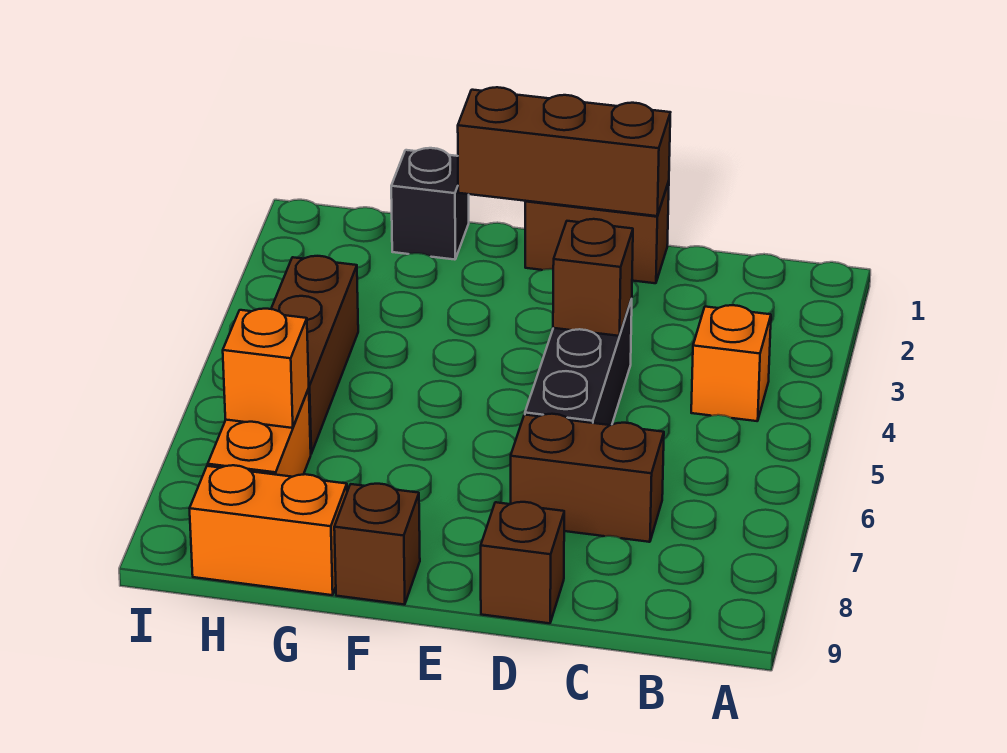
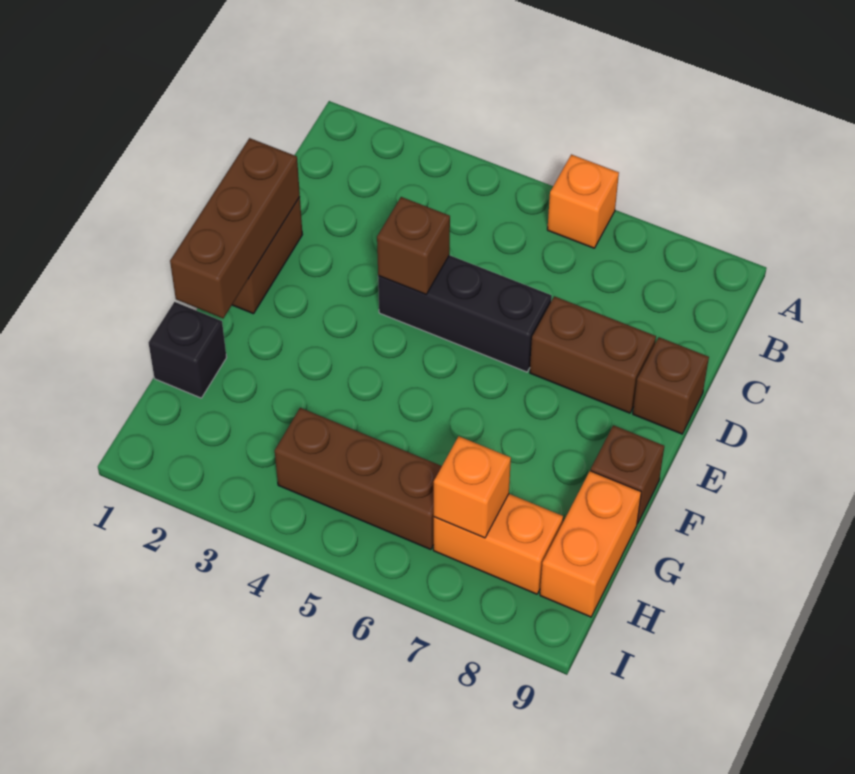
orange brick B4 level 1 -> orange brick A6 level 1
brown brick C7:D7 level 1 -> brown brick D7:D8 level 1

